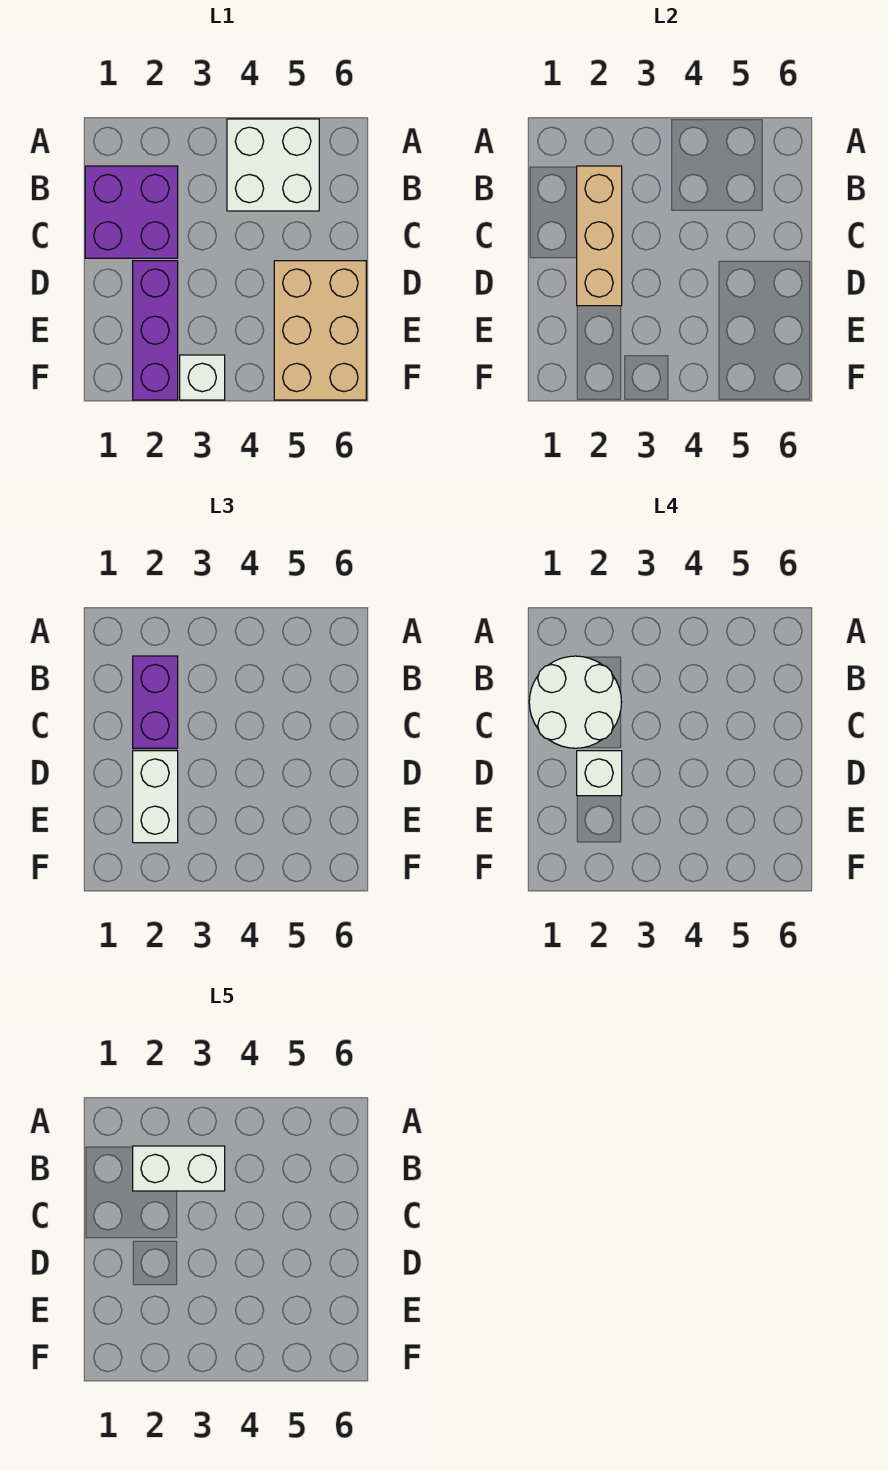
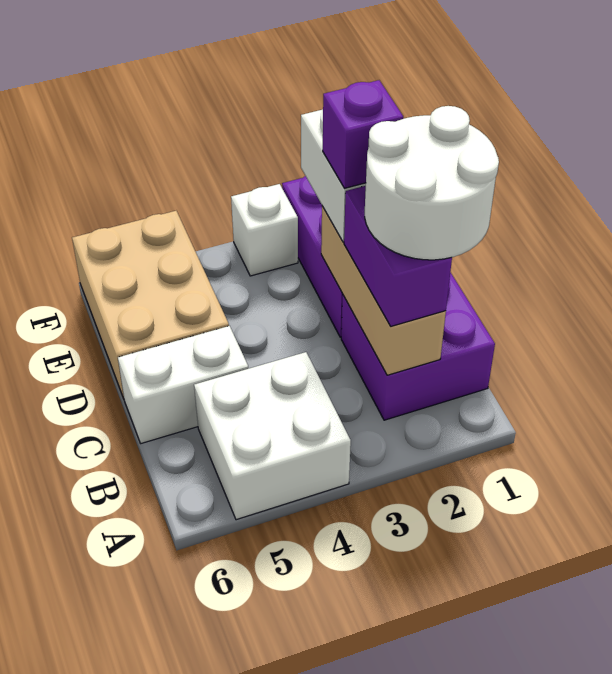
white brick B2:B3 level 5 -> white brick C5:C6 level 1
white brick D2 level 4 -> purple brick D2 level 4

